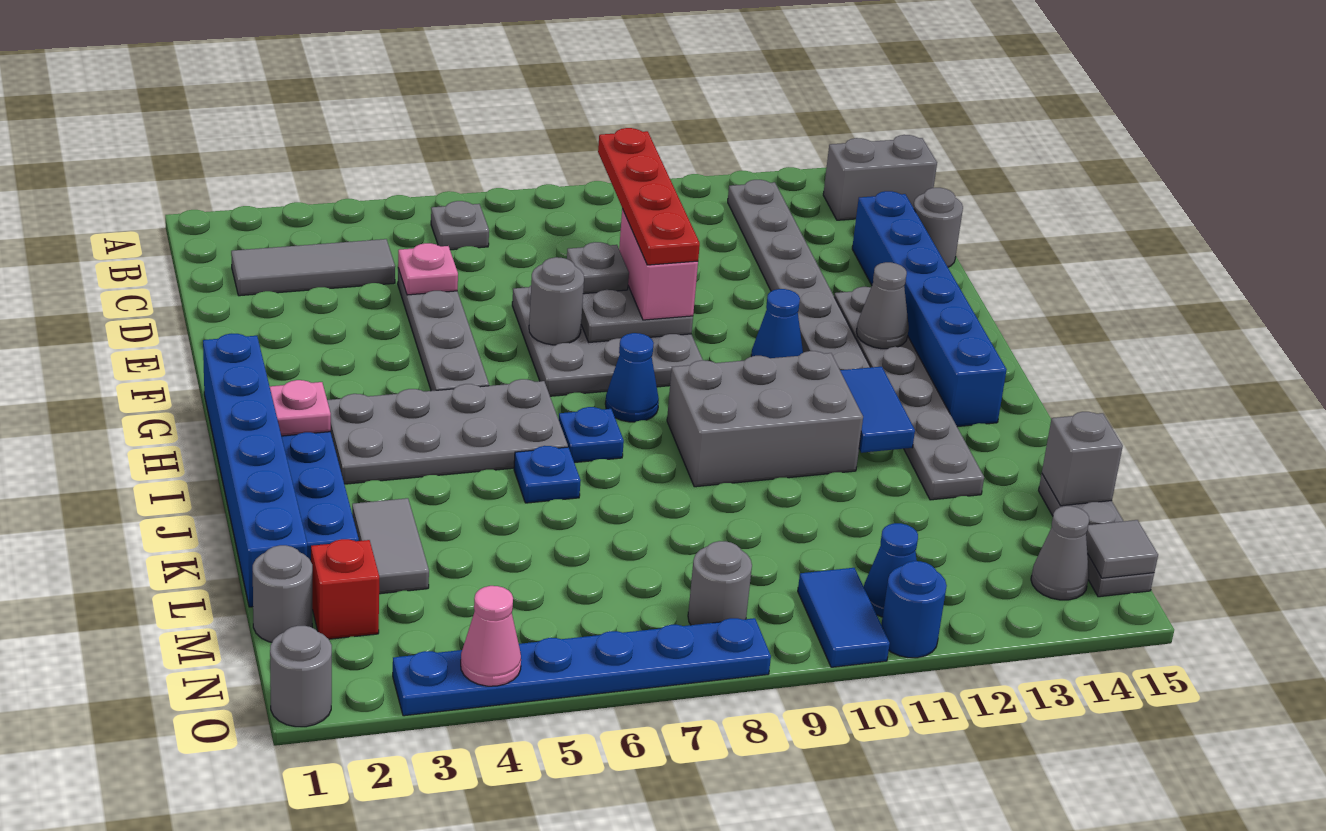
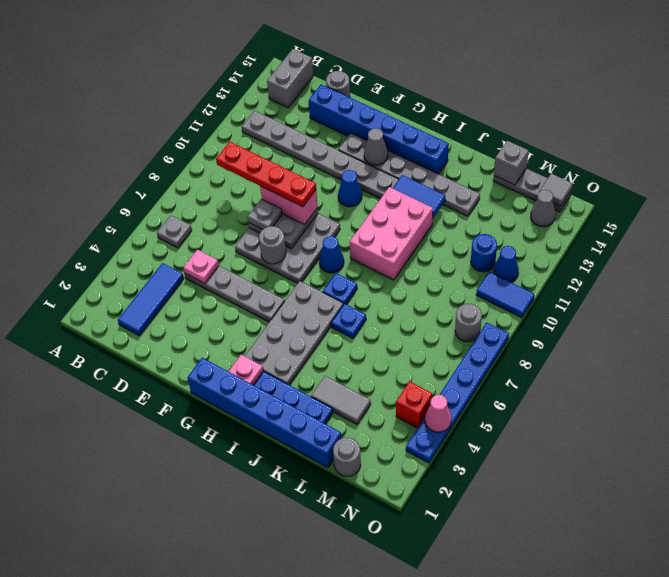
grey tile C2:C4 level 1 -> blue tile C2:C4 level 1
grey brick I9:J11 level 1 -> pink brick I9:J11 level 1
red brick M2 level 1 -> red brick N4 level 1
grey round brick O1 level 1 -> none
blue round brick O11 level 1 -> blue round brick M11 level 1

